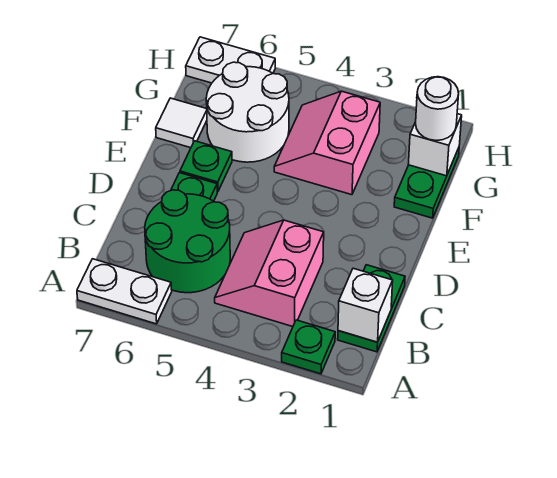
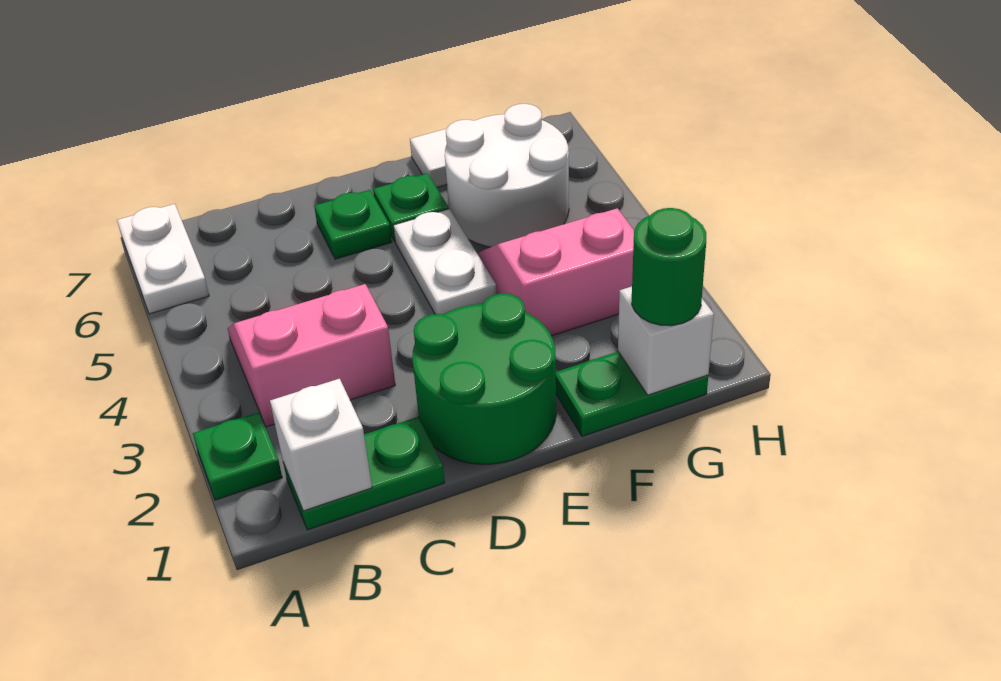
green round brick B5:C6 level 1 -> green round brick D1:E2 level 1
white round brick G1 level 3 -> green round brick G1 level 3
white plate H6:H7 level 1 -> white plate E4:E5 level 1

